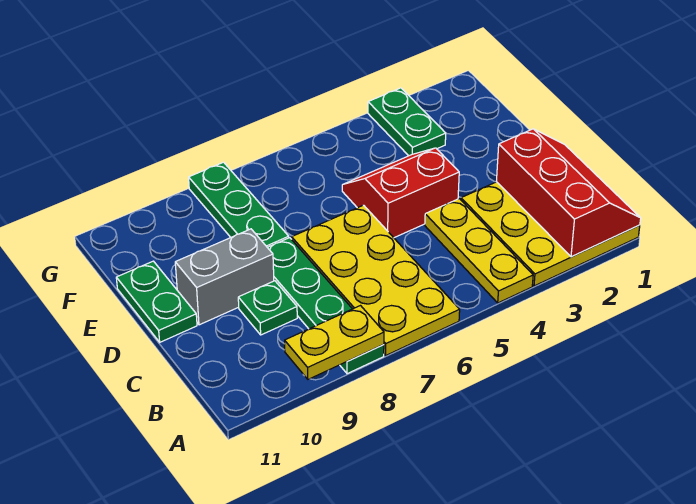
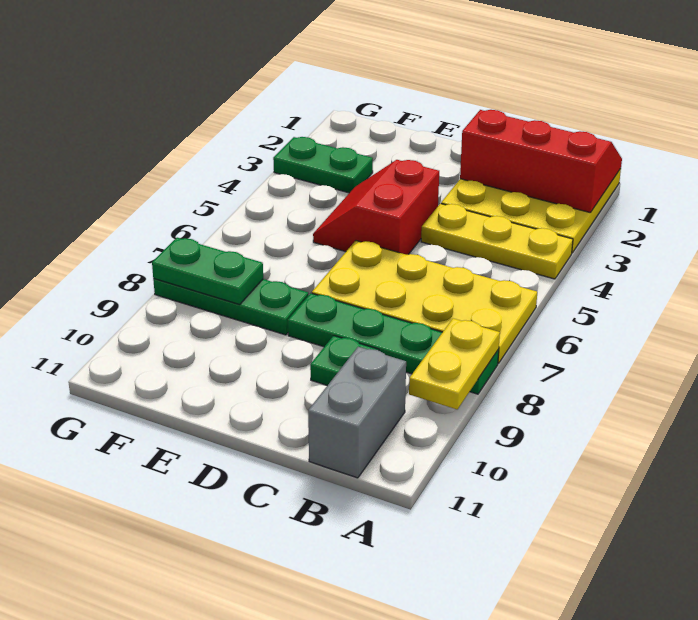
grey brick D9:D10 level 1 -> grey brick B10:B11 level 1
green plate D11:E11 level 1 -> green plate F8:G8 level 2

